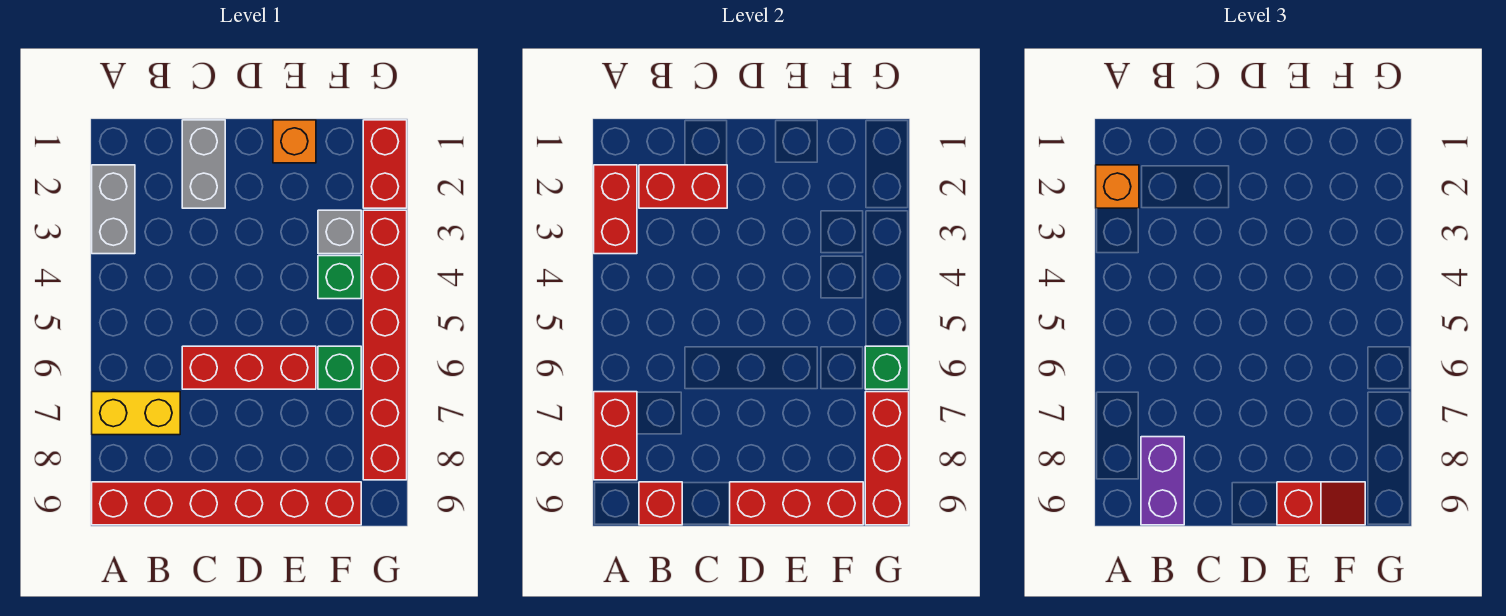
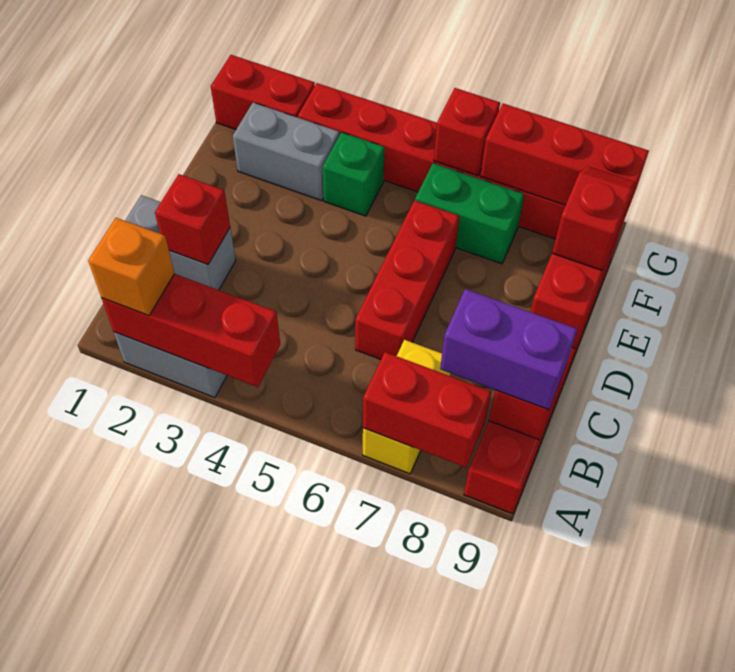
red brick A2:A3 level 2 -> red brick A2:A4 level 2
red brick B2:C2 level 2 -> red brick C2 level 2
orange brick E1 level 1 -> none
grey brick F3 level 1 -> grey brick F2:F3 level 1
green brick F6 level 1 -> green brick F6:F7 level 1
green brick G6 level 2 -> red brick G6 level 2

